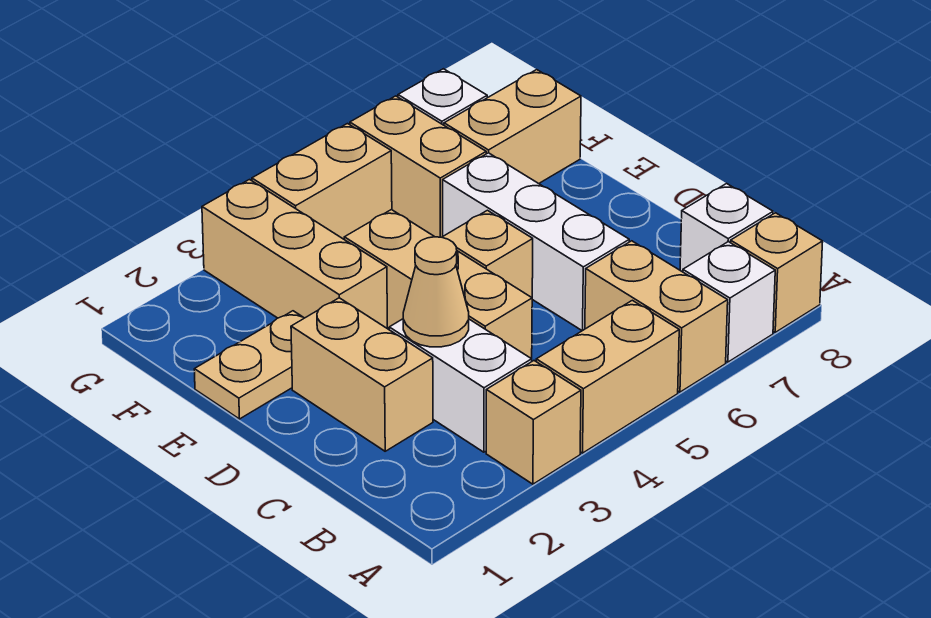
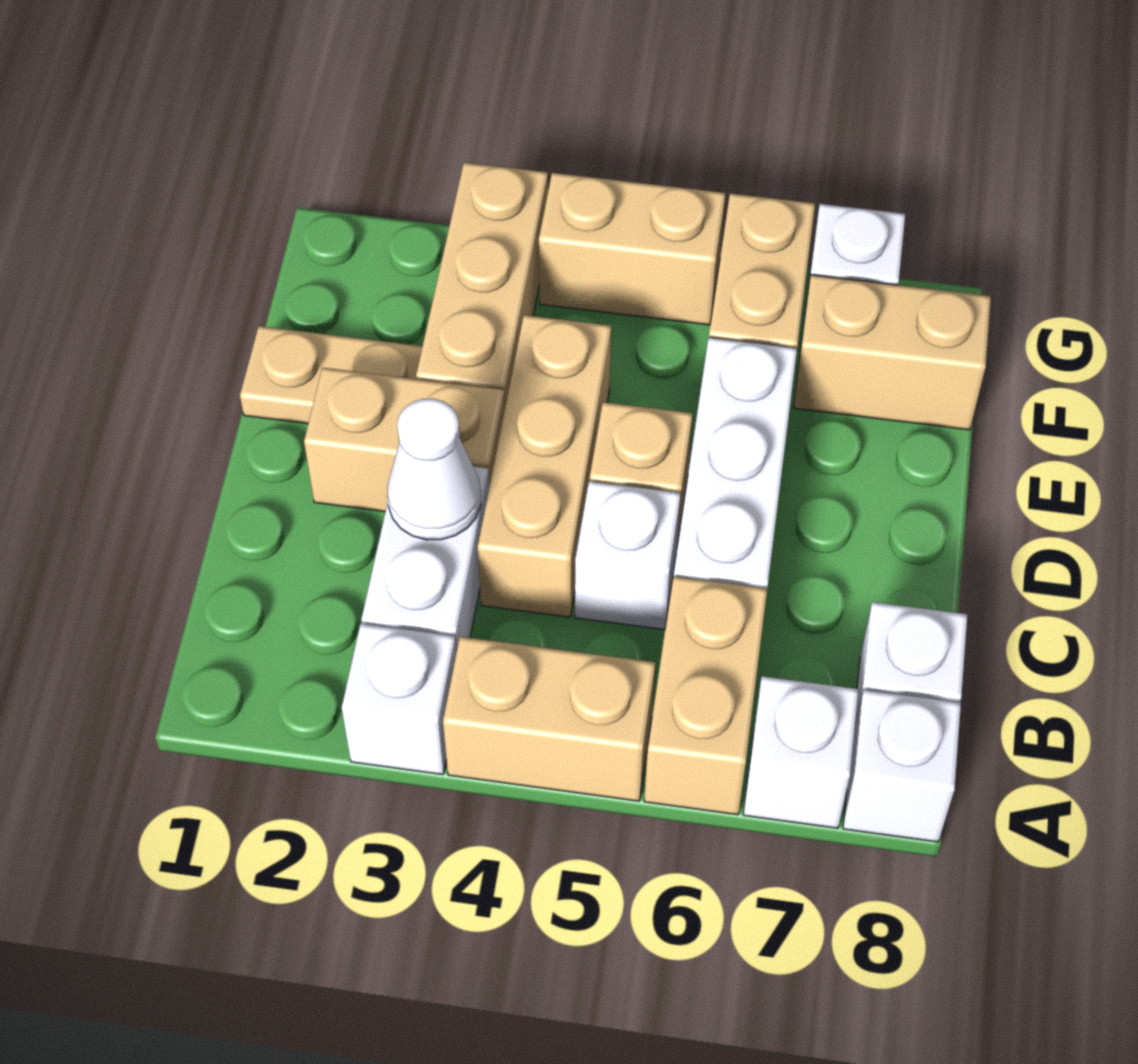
tan brick A3 level 1 -> white brick A3 level 1
tan brick A8 level 1 -> white brick A8 level 1
tan brick C2:D2 level 1 -> tan brick D2:D3 level 1
tan cone C3 level 2 -> white cone C3 level 2
none -> white brick C5 level 1

